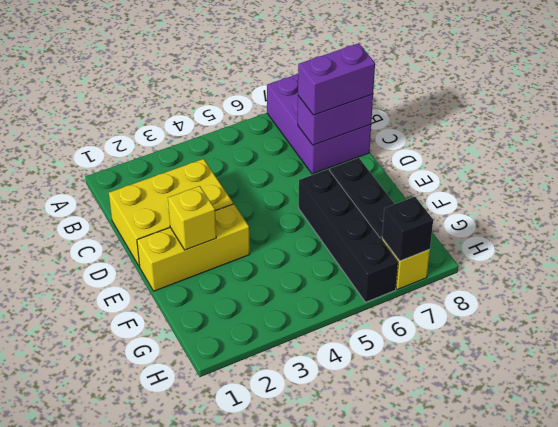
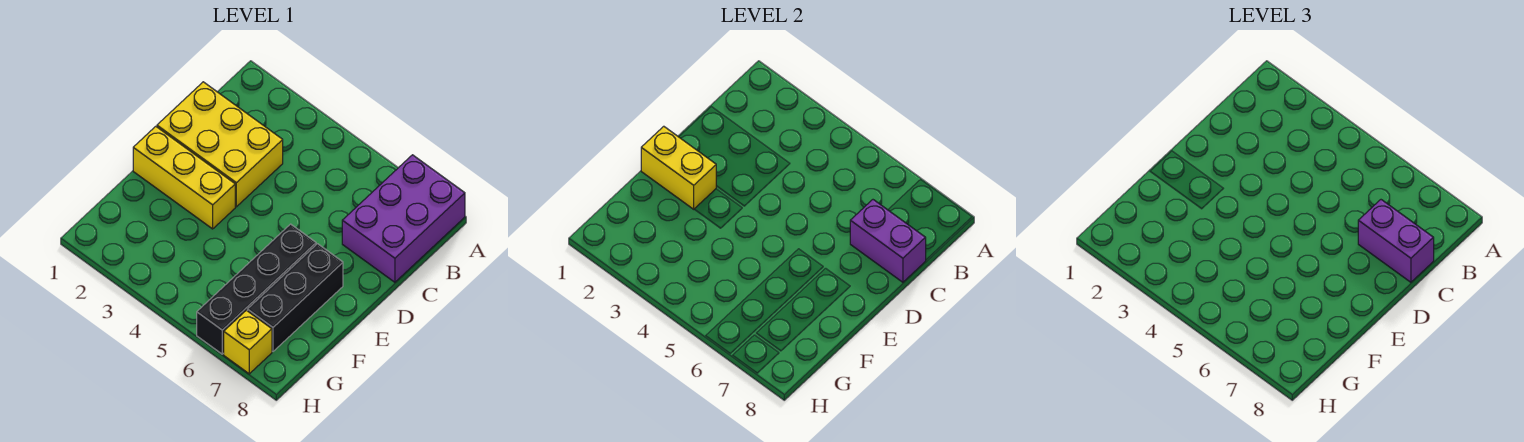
yellow brick E2 level 2 -> yellow brick E1:E2 level 2
black brick H7 level 2 -> none

